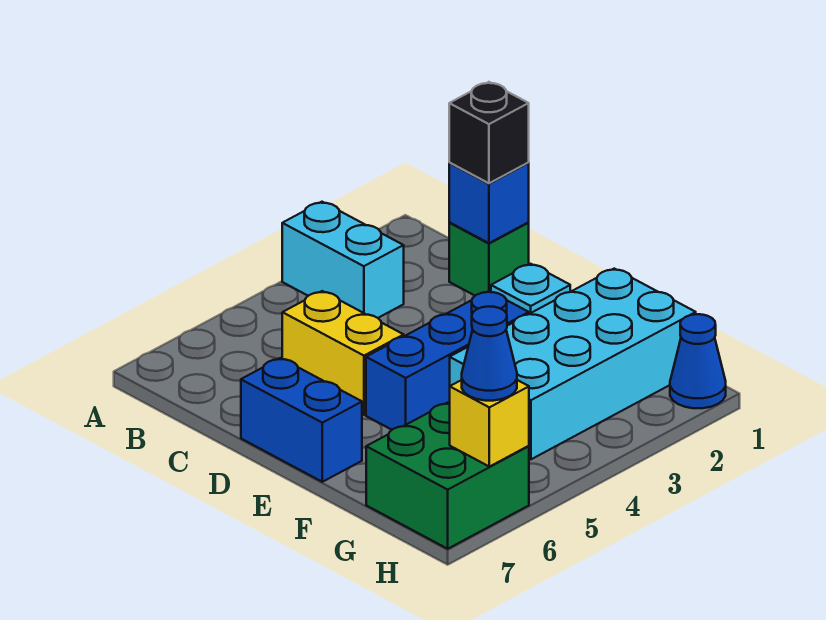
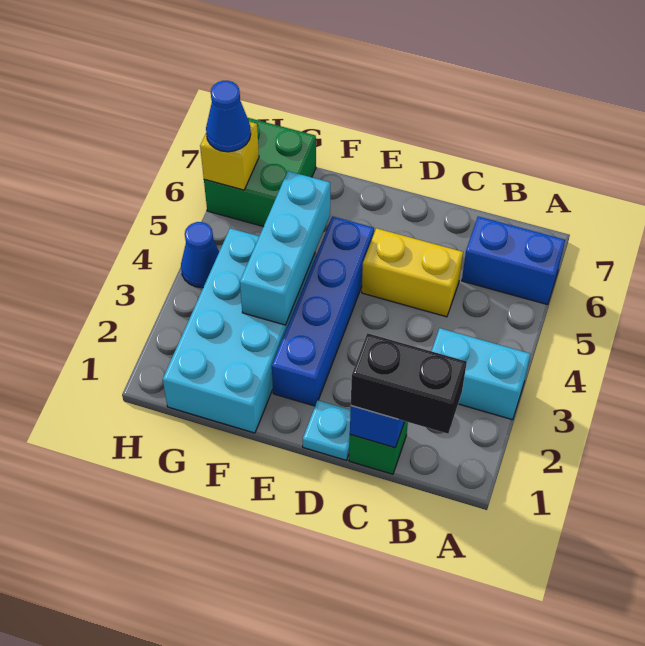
black brick C1 level 3 -> black brick B1:C1 level 3
blue brick D7:E7 level 1 -> blue brick A6:B6 level 1
blue brick E3:E5 level 1 -> blue brick E2:E5 level 1
none -> cyan brick F3:F5 level 2
blue cone H1 level 1 -> blue cone H4 level 1

